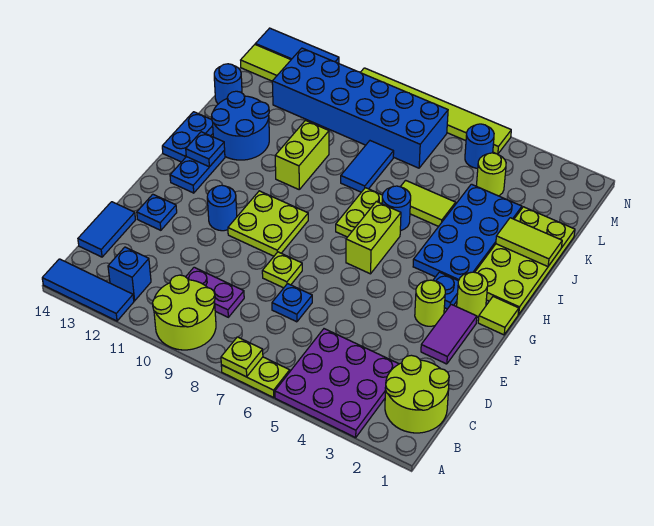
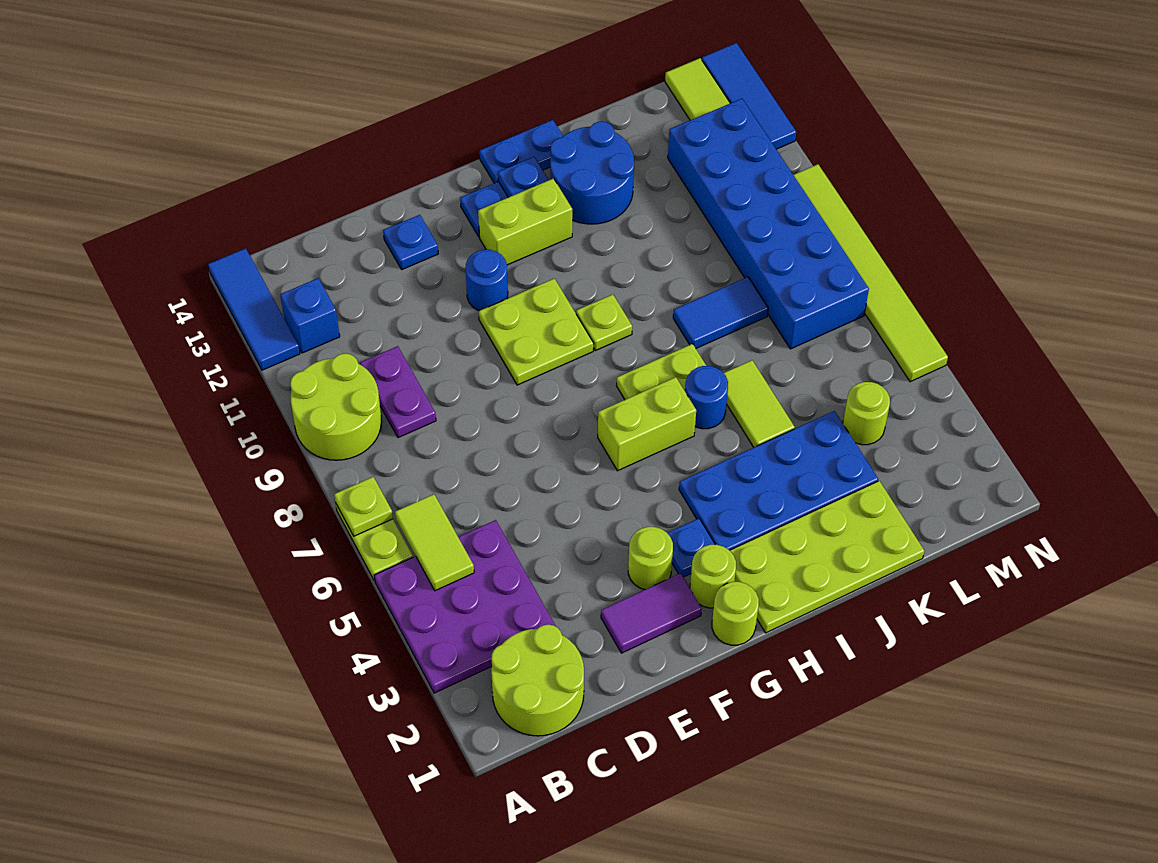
blue tile C14:D14 level 1 -> none
blue plate D7 level 1 -> none
lime plate E8 level 1 -> lime plate H9 level 1
lime tile G1 level 1 -> lime round brick G1 level 1
lime brick I10:J10 level 1 -> lime brick G12:H12 level 1
lime tile J1:J2 level 2 -> lime tile B5:B6 level 2
blue round brick K14 level 1 -> none
blue round brick M5 level 1 -> none

